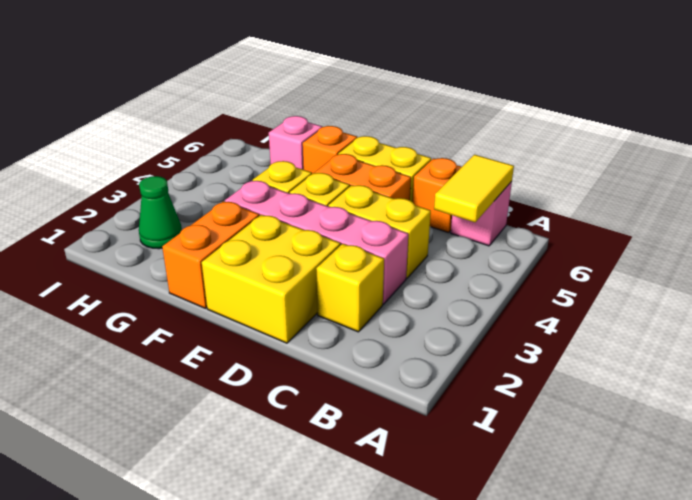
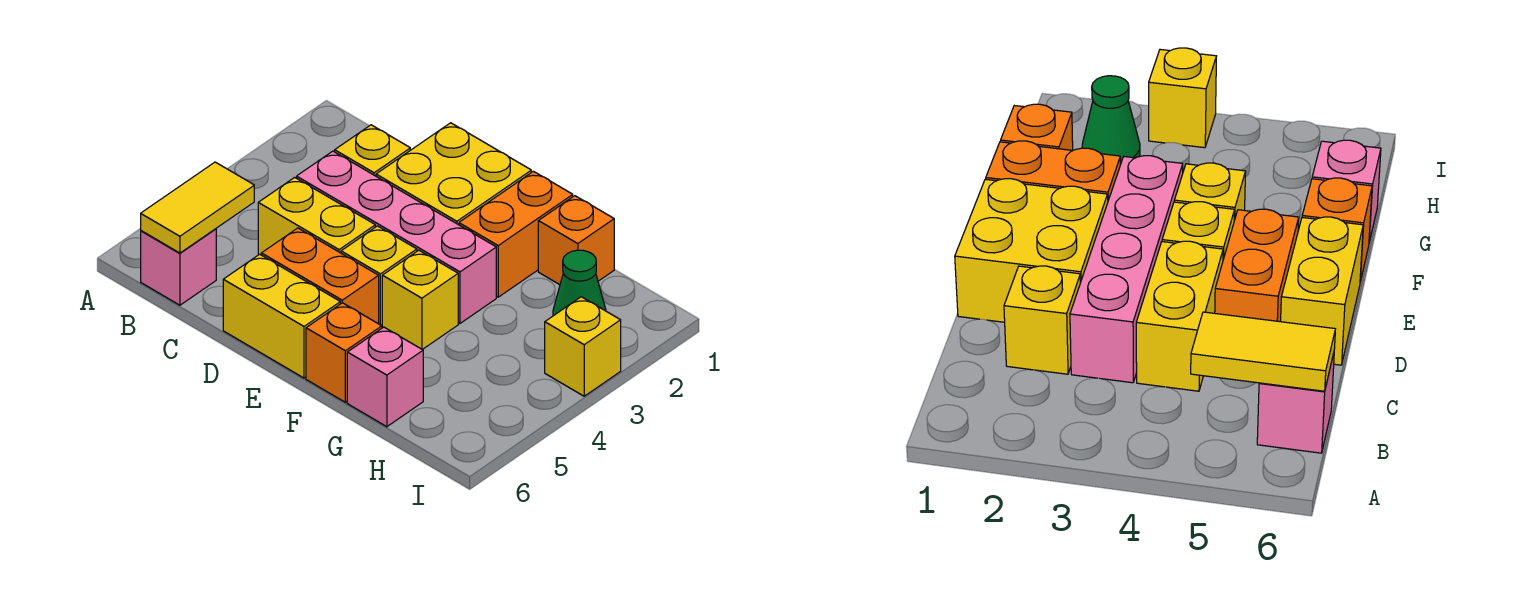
orange brick C6 level 1 -> orange brick G1 level 1
none -> yellow brick I3 level 1

